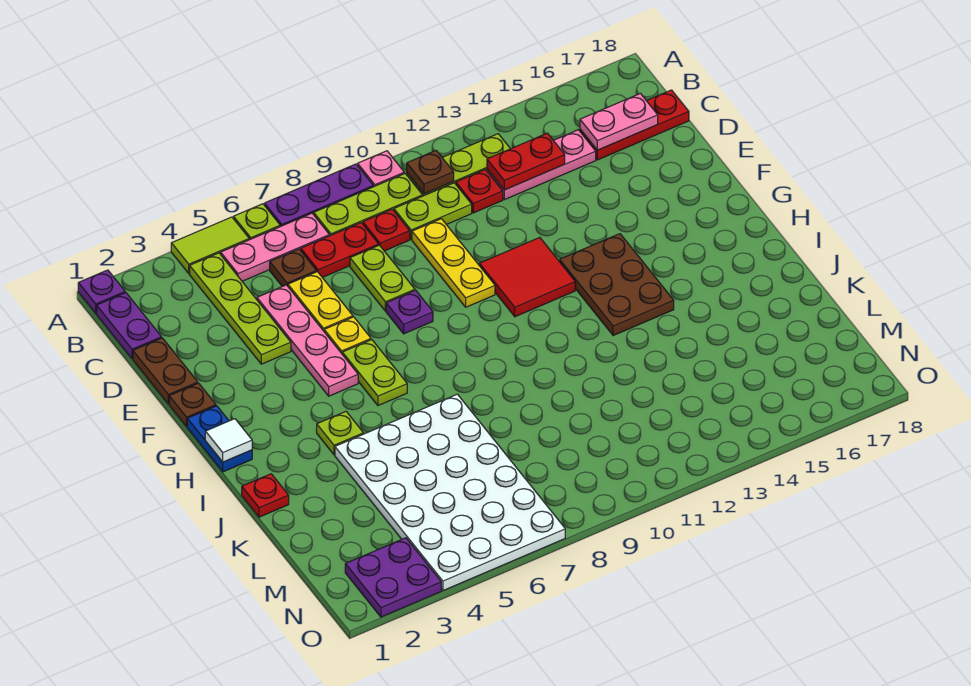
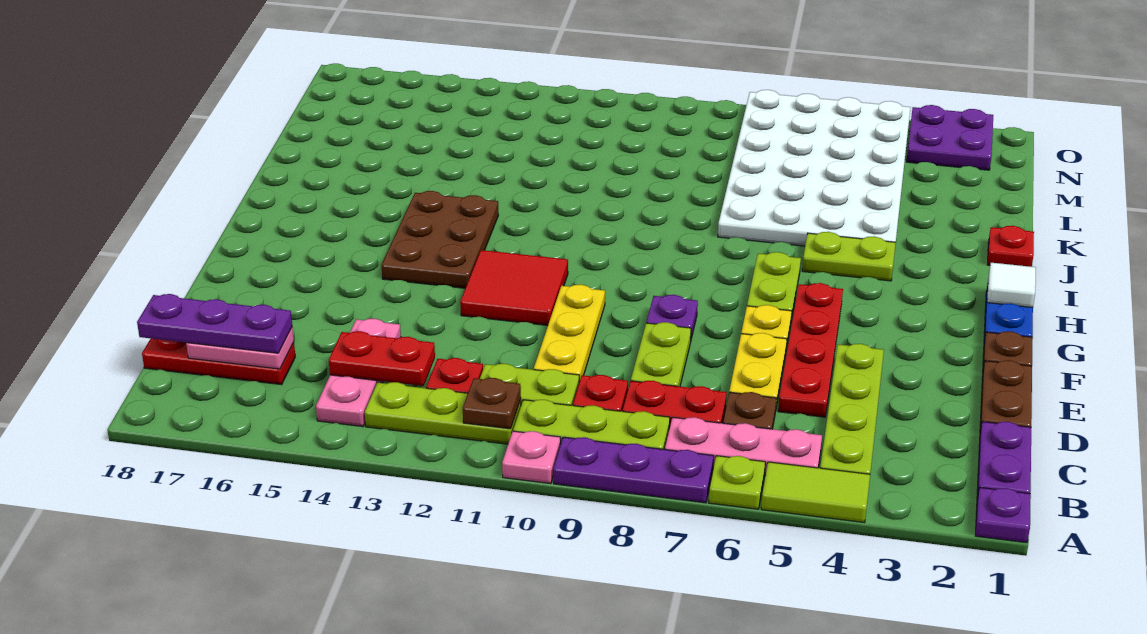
pink plate C13:C15 level 1 -> pink plate B14:D14 level 1
none -> purple plate C16:C18 level 3
pink plate D5:G5 level 1 -> red plate D5:G5 level 1
lime plate I4 level 1 -> lime plate I4:I5 level 1

